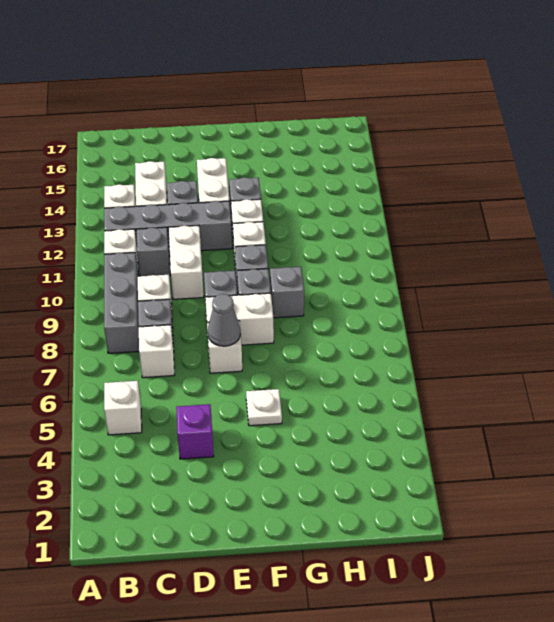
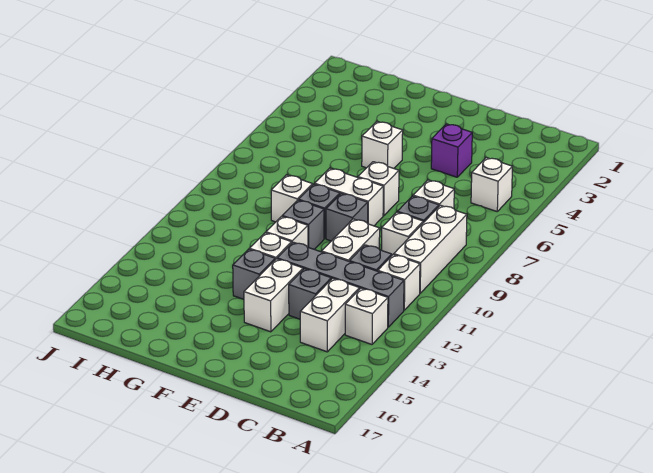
grey brick B8:B10 level 1 -> white brick B8:B10 level 1
grey cone E7 level 2 -> none
white plate F5 level 1 -> white brick F5 level 1
grey brick G9 level 1 -> white brick G9 level 1

